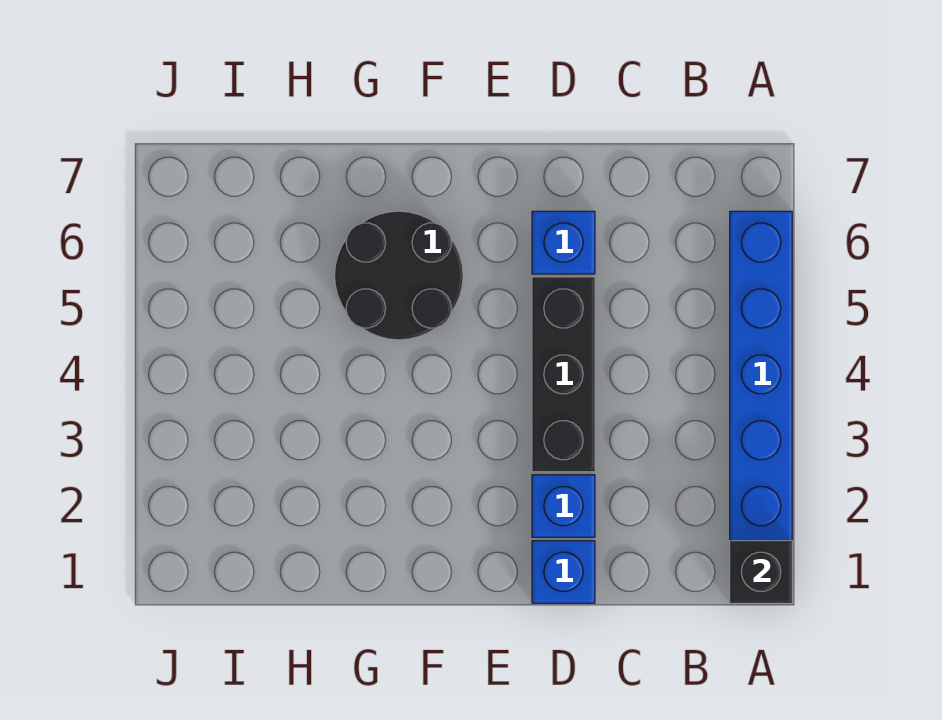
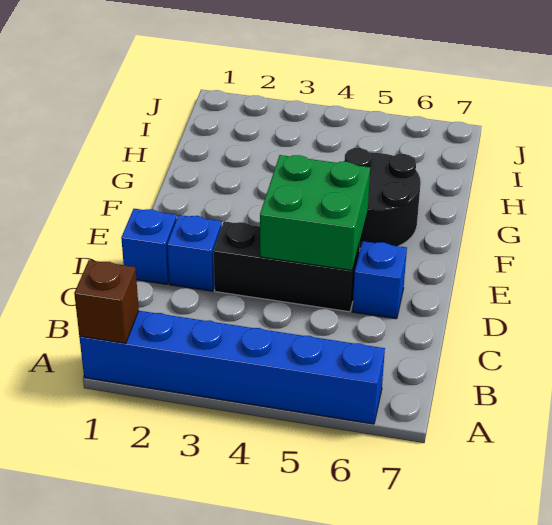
black brick A1 level 2 -> brown brick A1 level 2
none -> green brick D4:E5 level 2

